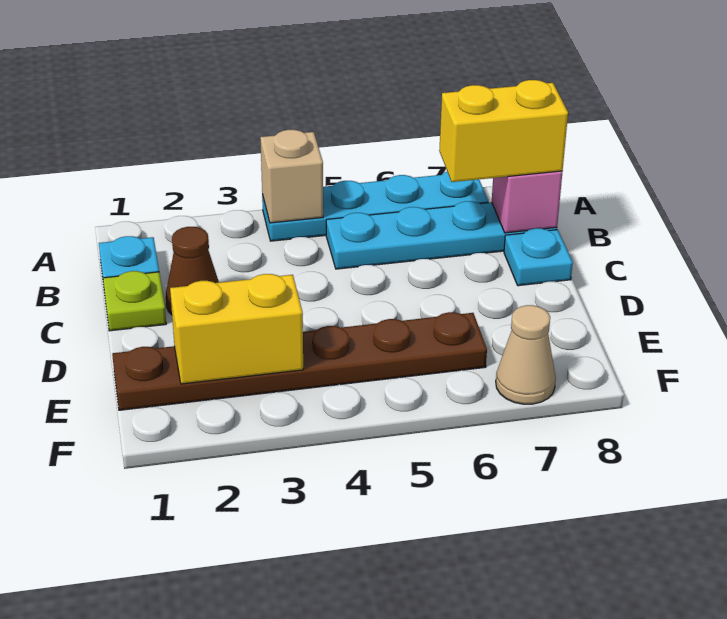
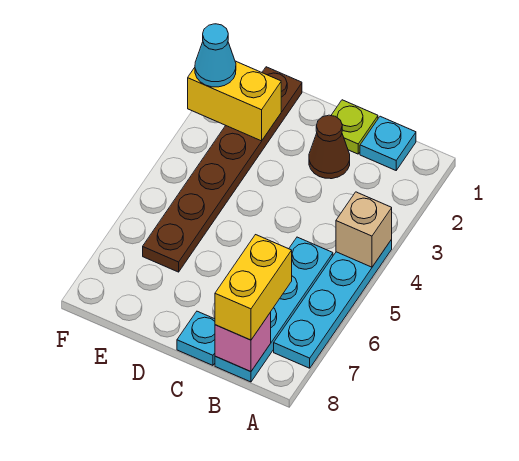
yellow brick E2:E3 level 2 -> yellow brick E2:F2 level 2
none -> cyan cone F2 level 3
tan cone F7 level 1 -> none

